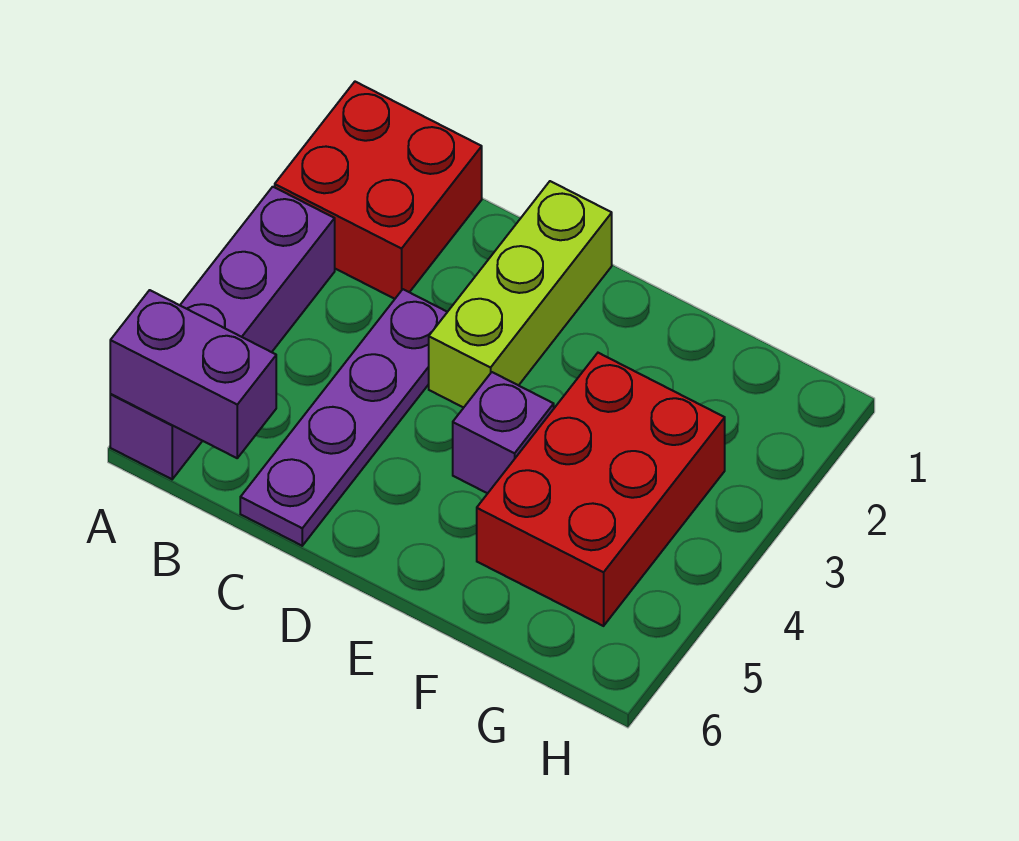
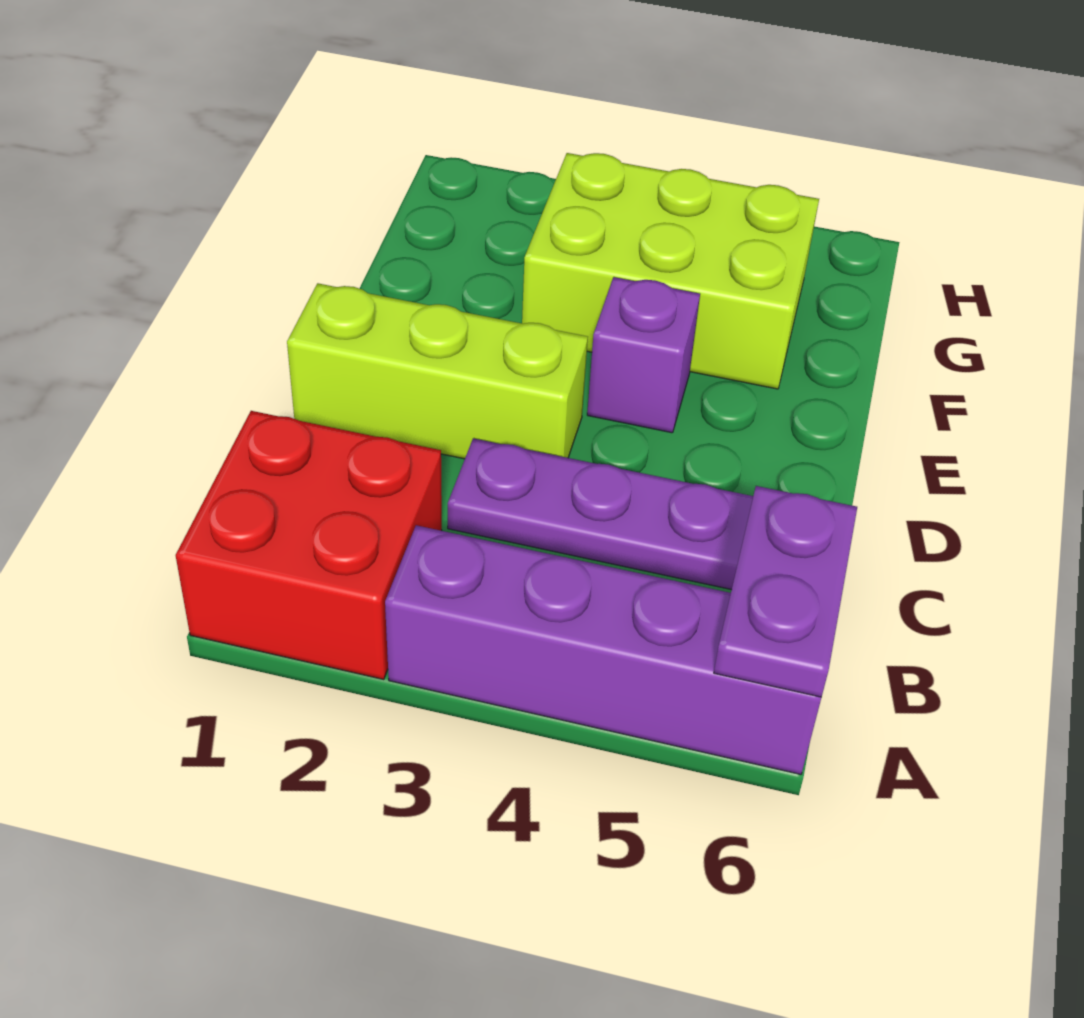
purple brick A6:B6 level 2 -> purple plate A6:B6 level 2
red brick F3:G5 level 1 -> lime brick F3:G5 level 1

